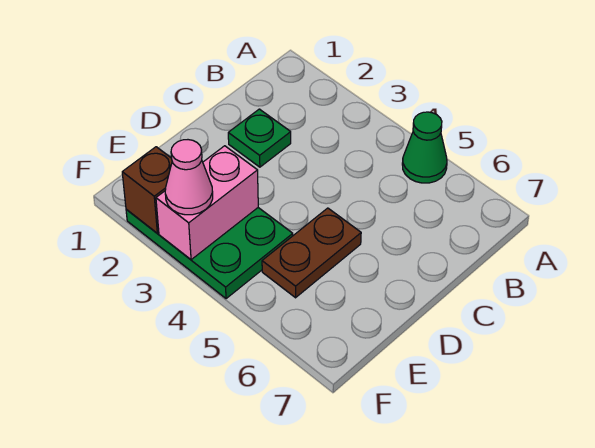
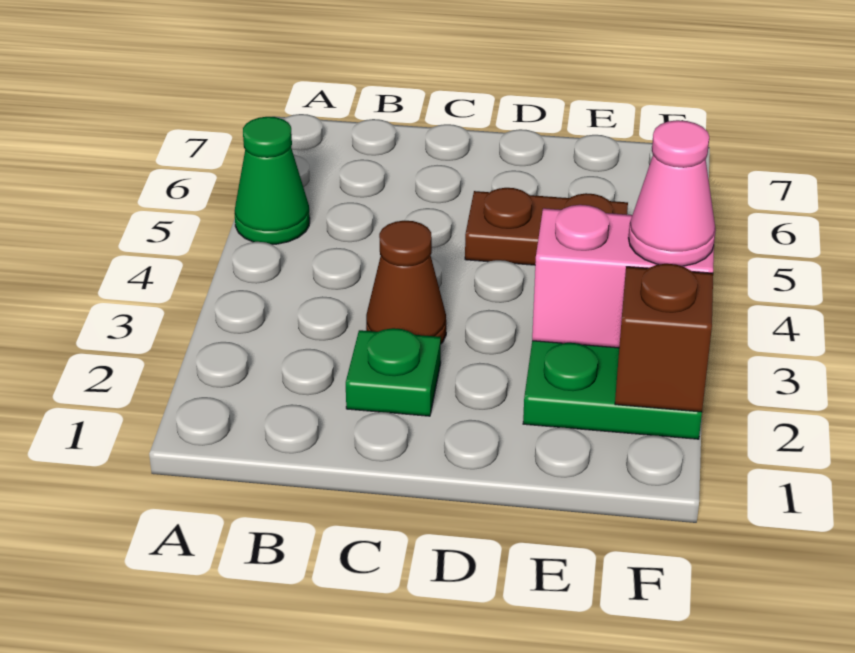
none -> brown cone C3 level 1

